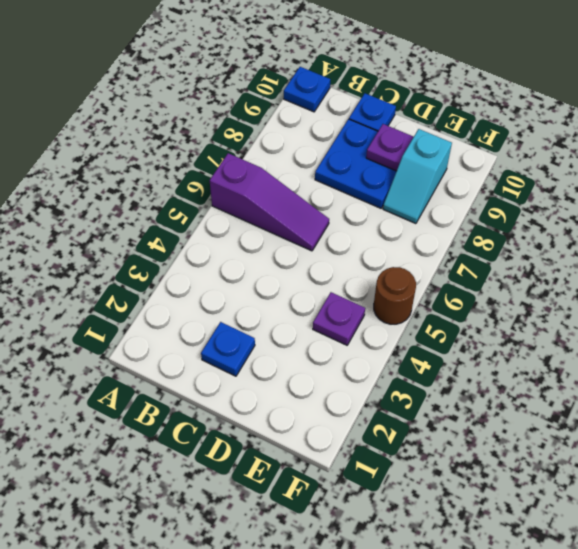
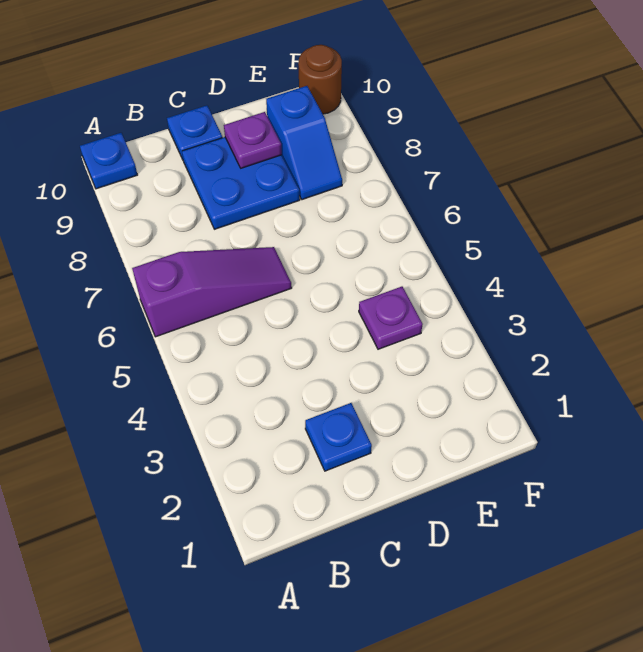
cyan slope E8:E9 level 1 top 9 -> blue slope E8:E9 level 1 top 9
brown round brick F5 level 1 -> brown round brick F10 level 1

